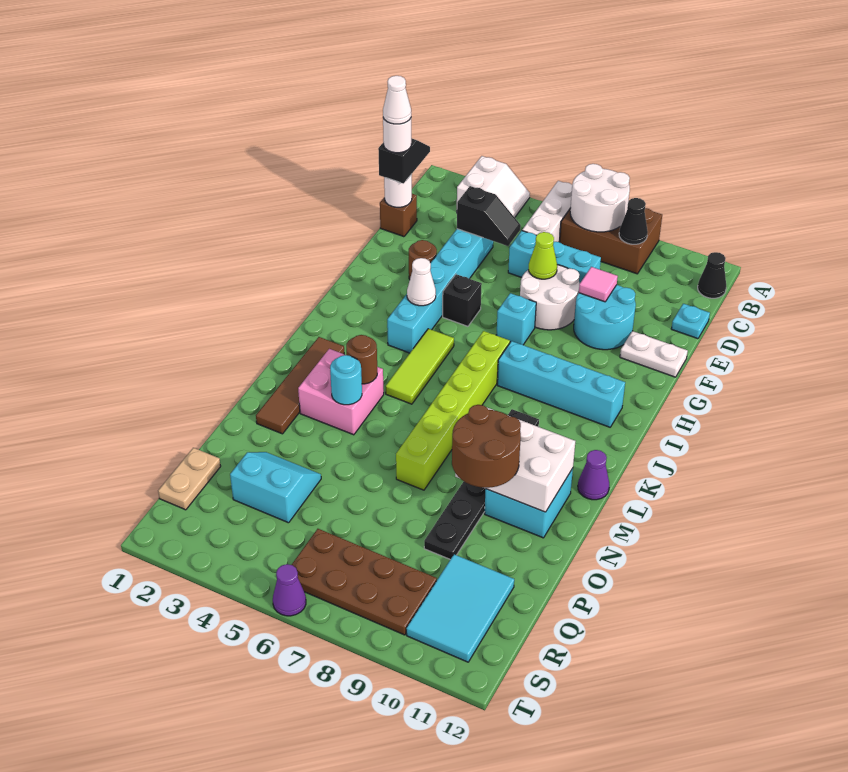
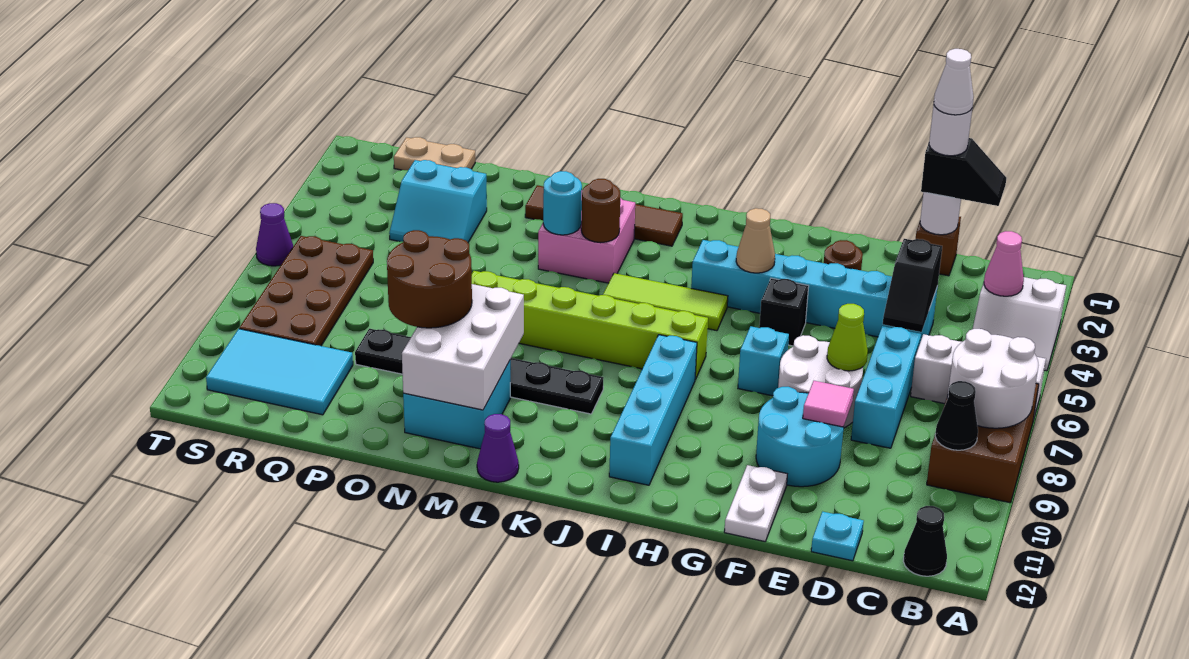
none -> pink cone B3 level 2
white cone H4 level 2 -> tan cone H4 level 2
cyan slope P3:Q4 level 1 top Q -> cyan slope P3:Q4 level 1 top 3

